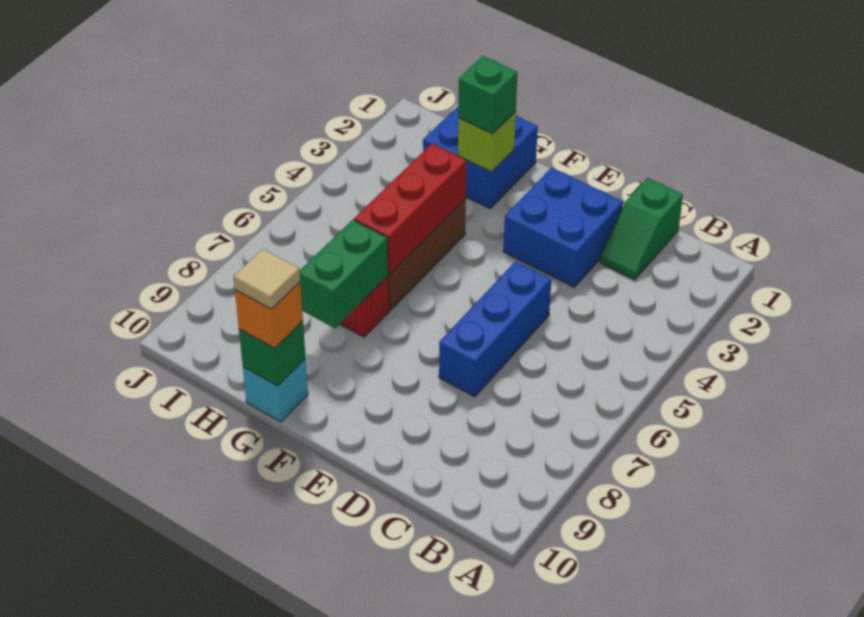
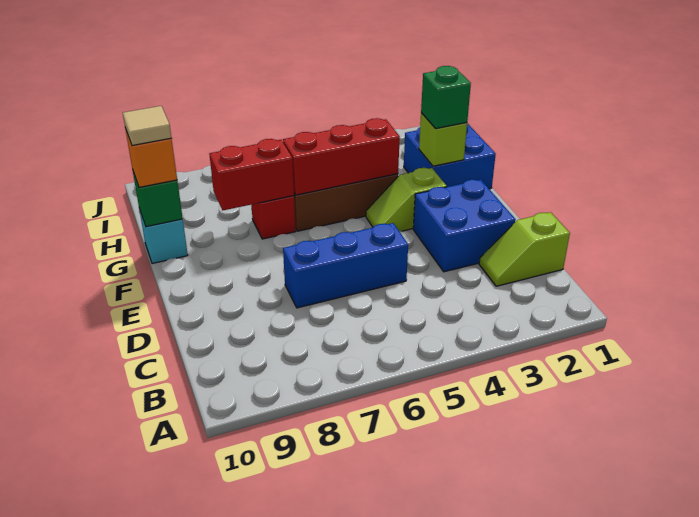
green slope C1:C2 level 1 top 1 -> lime slope C1:C2 level 1 top 1
none -> lime slope F3:F4 level 1 top 3
green brick G7:G8 level 2 -> red brick G7:G8 level 2

